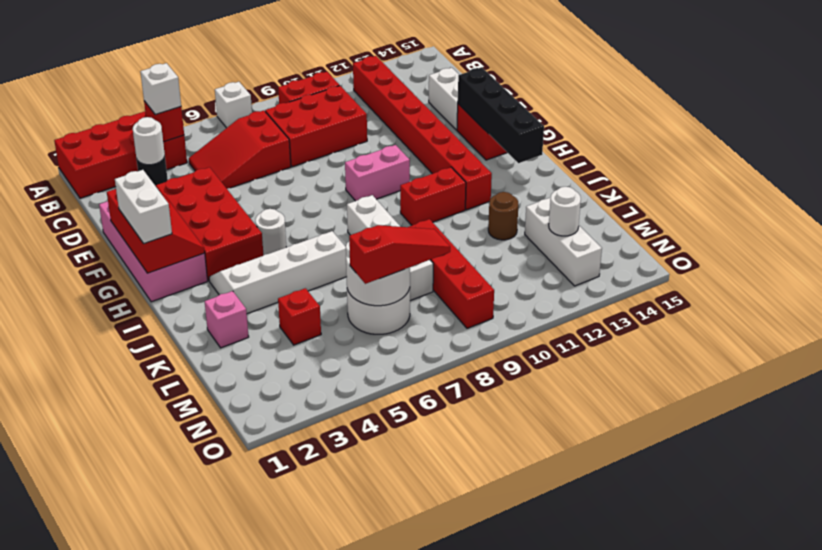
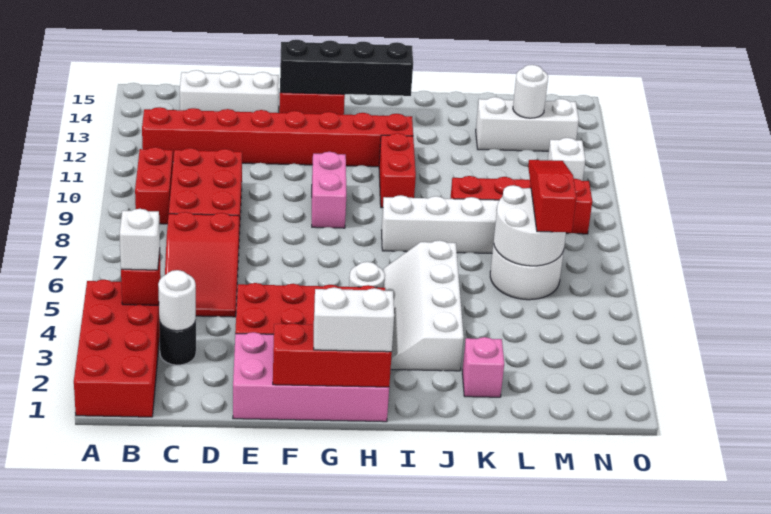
white brick A7 level 1 -> white brick N11 level 1
white brick D14:E14 level 1 -> white brick C14:E14 level 1
brown round brick K12 level 1 -> none
red brick L4 level 1 -> none

